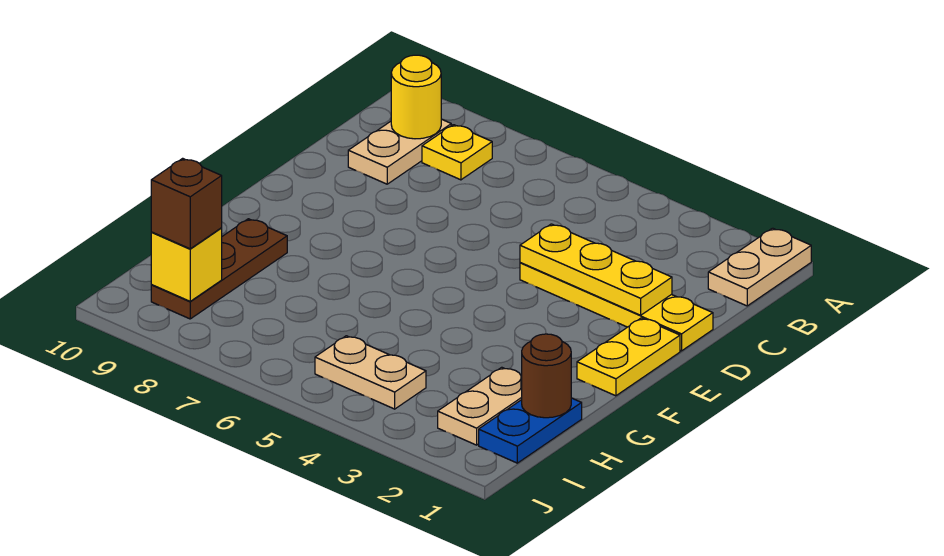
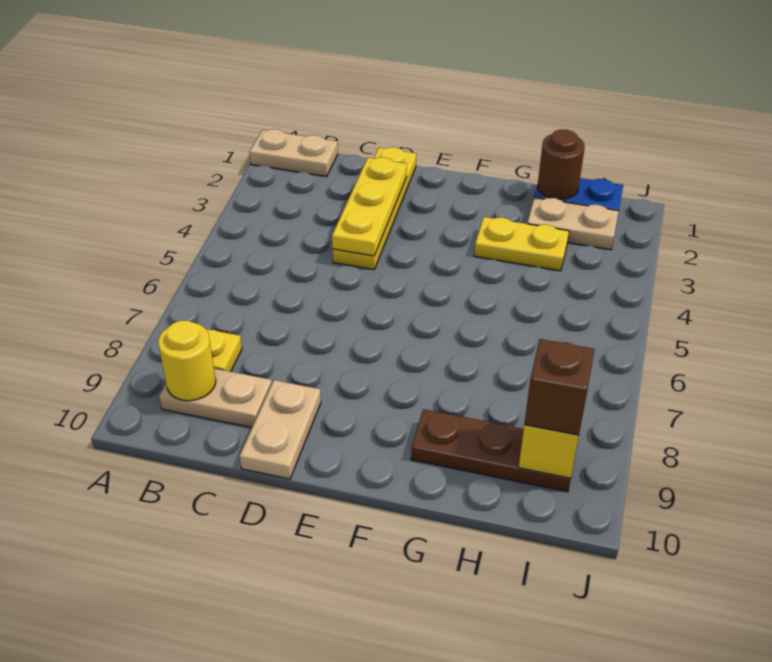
yellow plate E1:F1 level 1 -> yellow plate G3:H3 level 1
tan plate I4:I5 level 1 -> tan plate D9:D10 level 1

